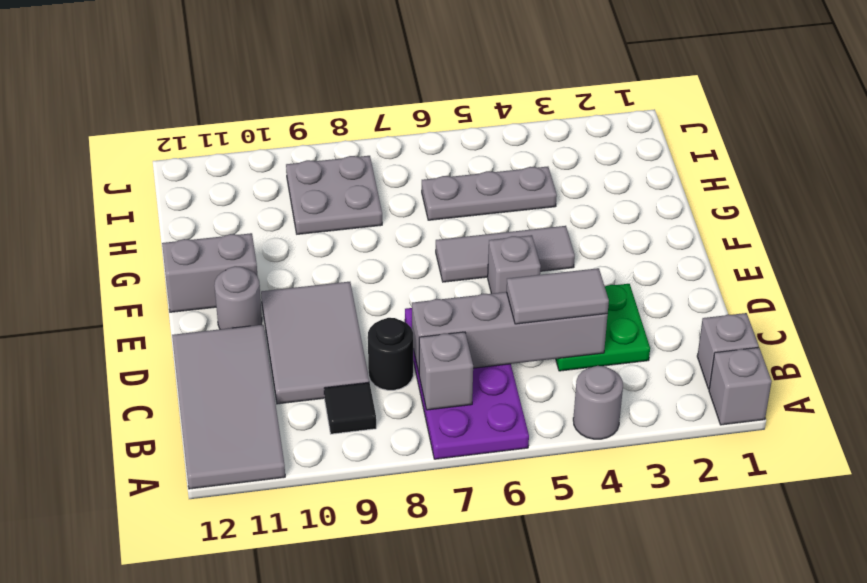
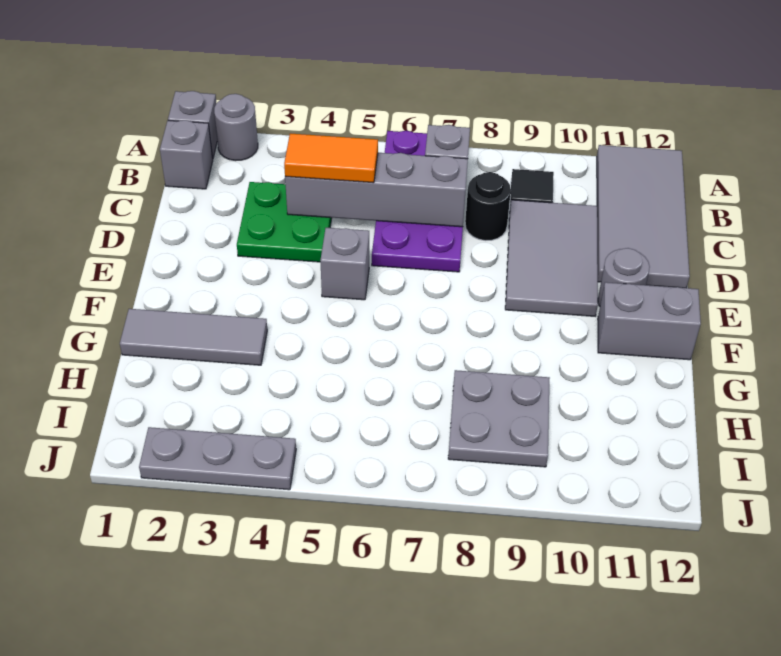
grey round brick A4 level 1 -> grey round brick A2 level 1
grey tile C4:C5 level 3 -> orange tile C4:C5 level 3
grey tile F4:F6 level 1 -> grey tile G1:G3 level 1
grey plate H4:H6 level 1 -> grey plate J2:J4 level 1

